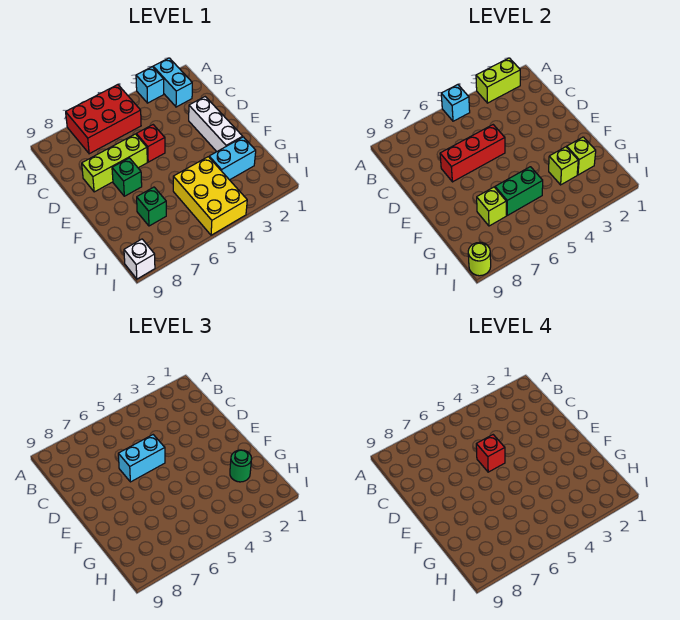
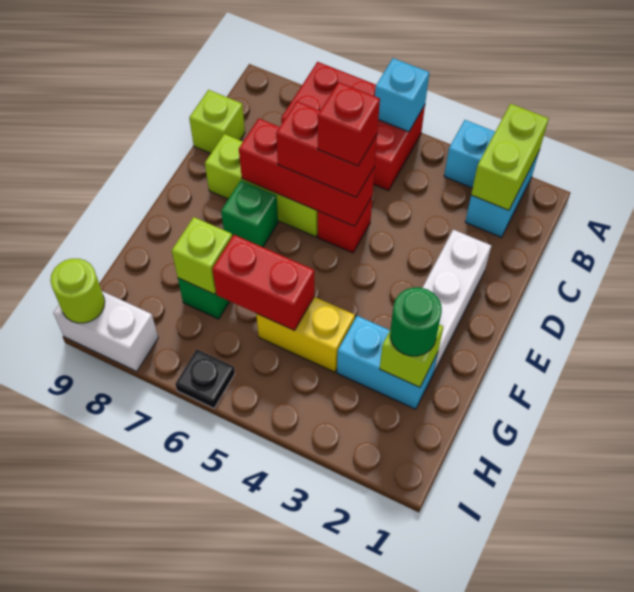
lime brick A2:A3 level 2 -> lime brick A2:B2 level 2
cyan brick D5:D6 level 3 -> red brick D5:D6 level 3
lime brick G3 level 2 -> lime brick C9 level 1
yellow brick G4:I5 level 1 -> yellow brick G4:G5 level 1
green brick G5:G6 level 2 -> red brick G5:G6 level 2
none -> black plate I6 level 1
white brick I9 level 1 -> white brick I8:I9 level 1

